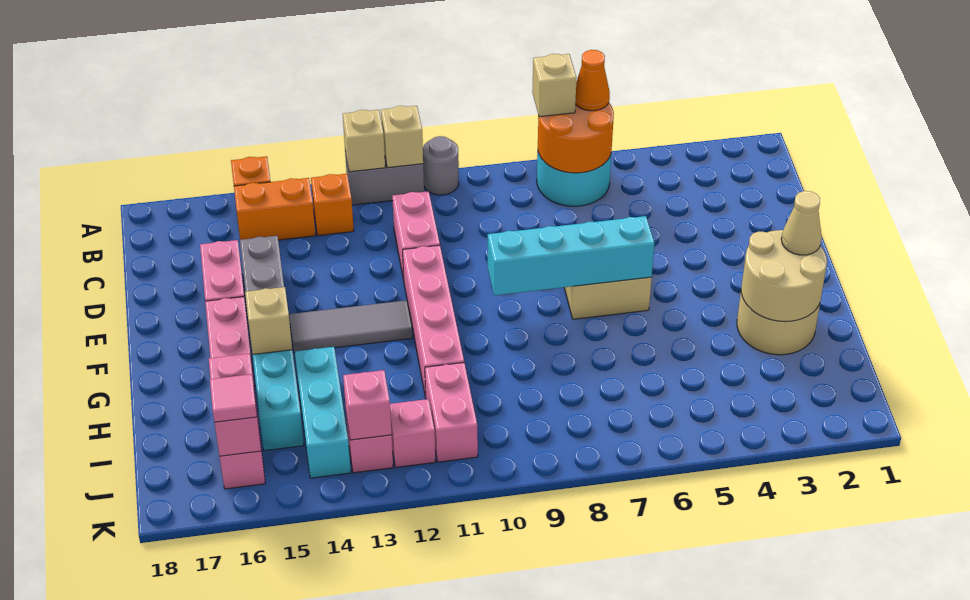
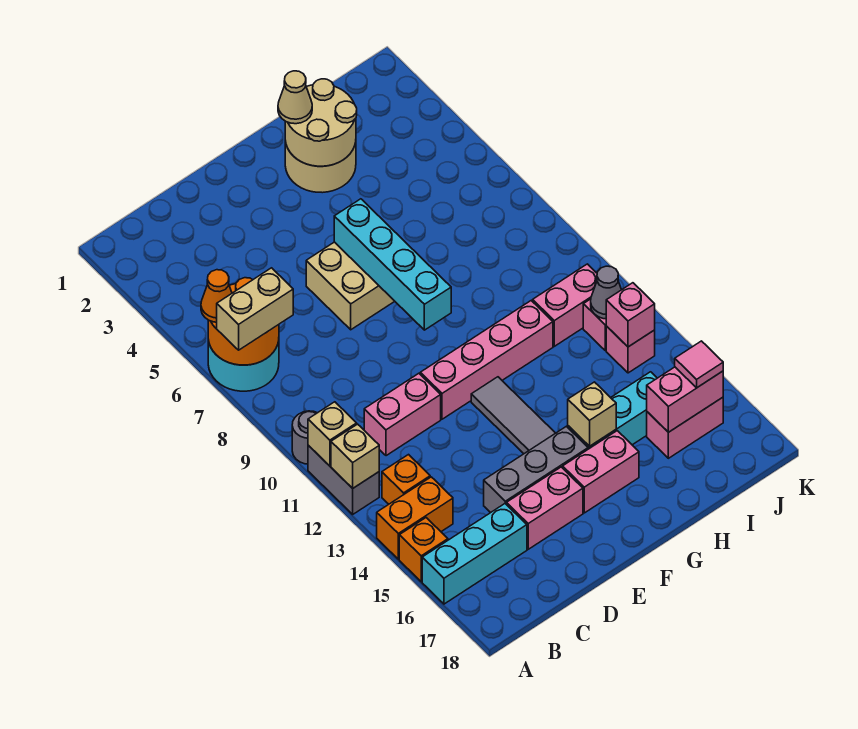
tan brick A7 level 3 -> tan brick A7:B7 level 3
orange brick B14:B15 level 1 -> orange brick A14:B14 level 1
cyan brick H14:J14 level 1 -> cyan brick A16:C16 level 1
none -> grey cone J12 level 2

